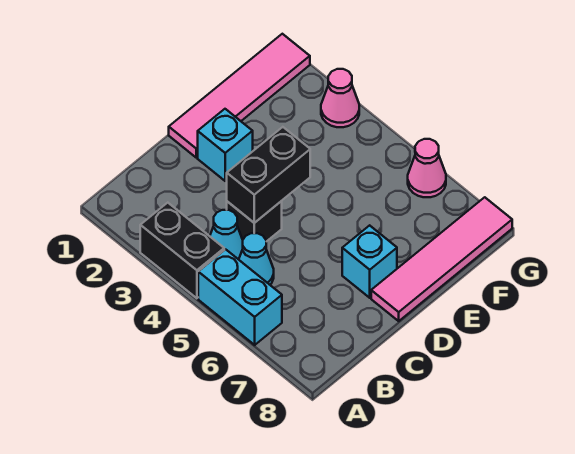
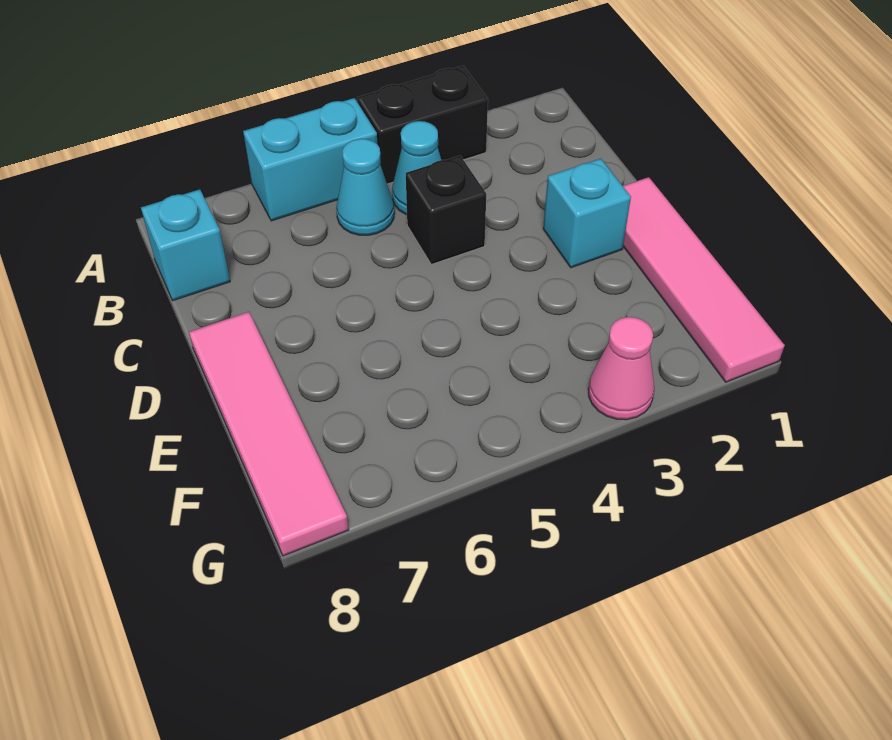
black brick C4:D4 level 2 -> none
cyan brick D7 level 1 -> cyan brick B8 level 1
pink cone G6 level 1 -> none

